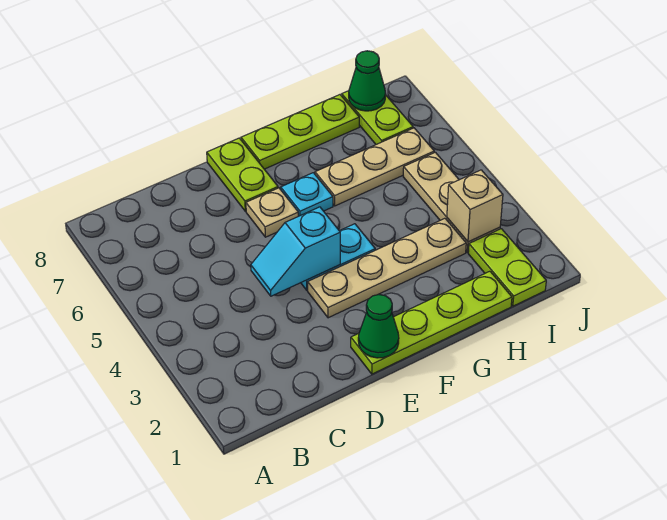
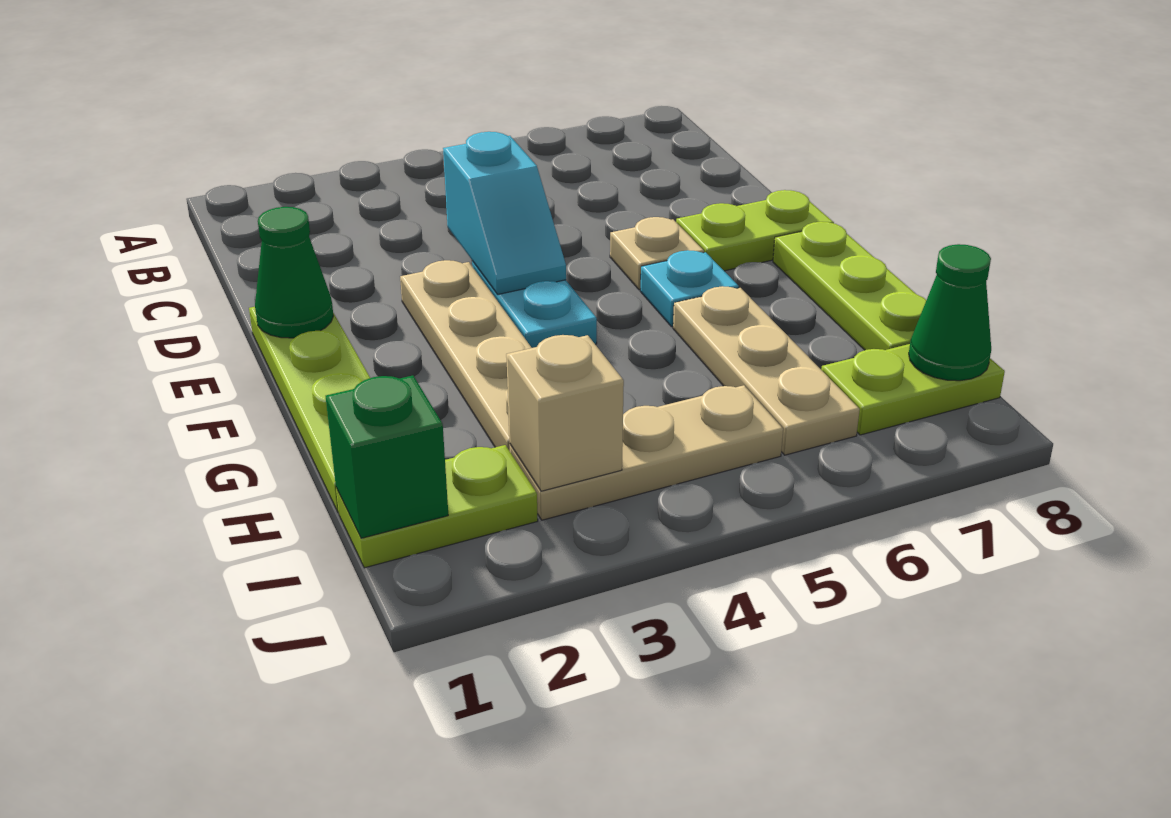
cyan slope D4:E4 level 2 top E -> cyan slope D4:E4 level 2 top D
none -> green brick I1 level 2

